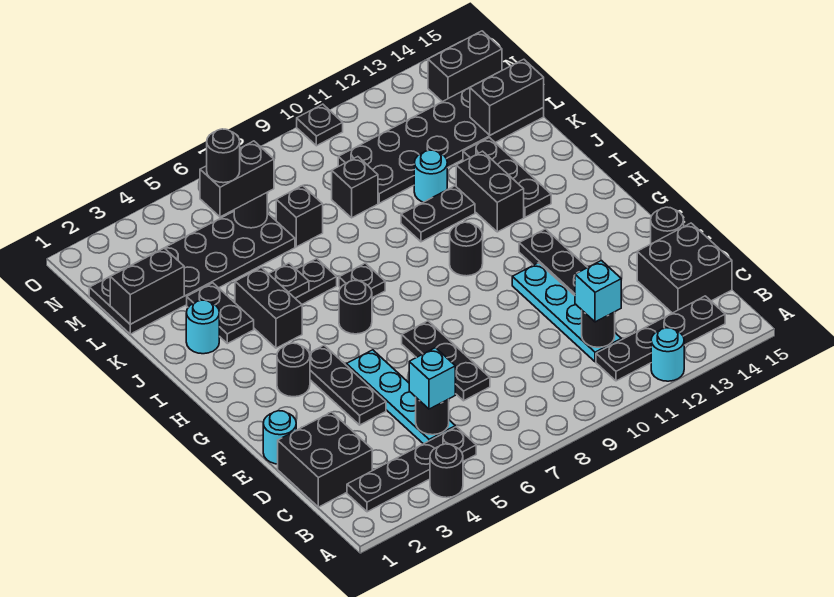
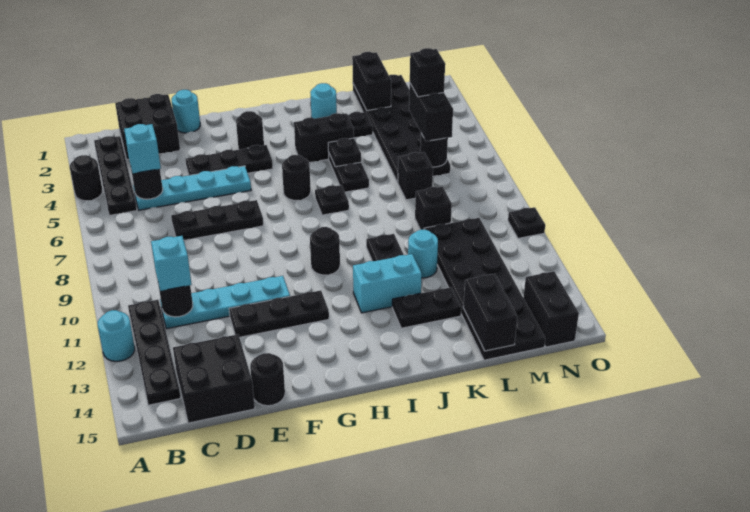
black brick I12:J12 level 1 -> cyan brick I12:J12 level 1
black plate I13:K13 level 1 -> black plate J13:K13 level 1
black round brick M5 level 4 -> black brick M5 level 4

